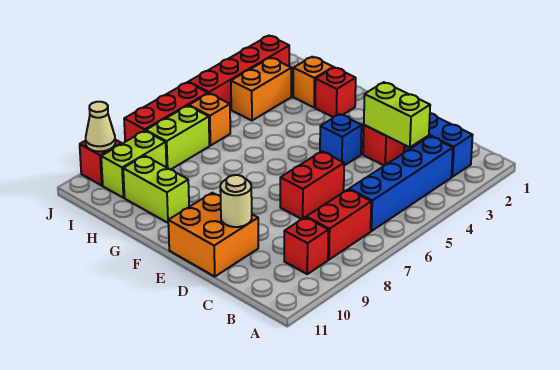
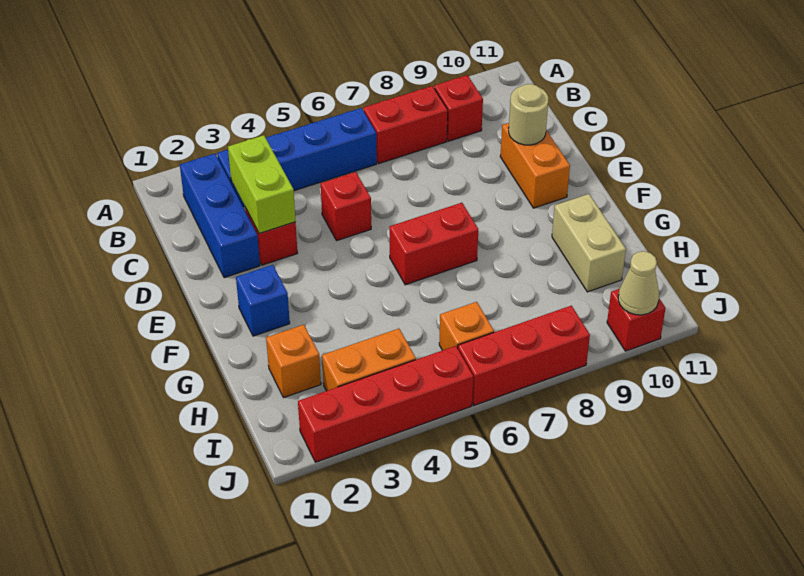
red brick D6:D7 level 1 -> red brick F6:F7 level 1
orange brick D10:E11 level 1 -> orange brick D10:E10 level 1
blue brick E4 level 1 -> blue brick F2 level 1
red brick G2 level 1 -> red brick D5 level 1
lime brick G10:H10 level 1 -> tan brick G10:H10 level 1
lime brick I7:I8 level 1 -> none
lime brick I9:I10 level 1 -> none

